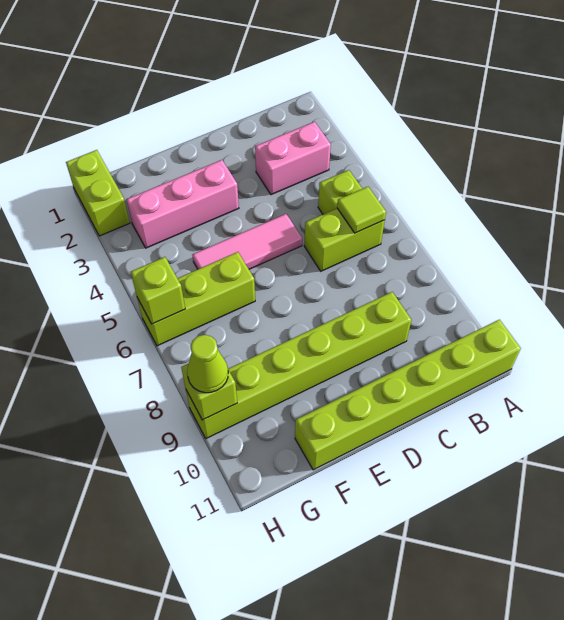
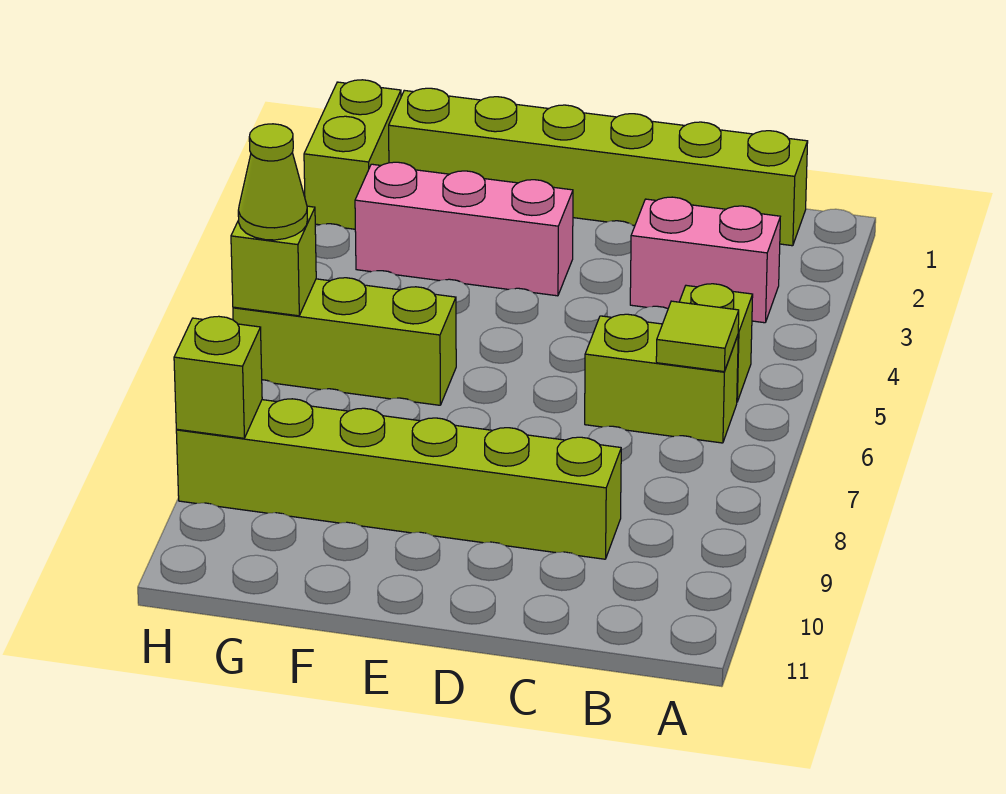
lime brick A11:F11 level 1 -> lime brick B1:G1 level 1
pink tile D5:F5 level 1 -> none
lime cone H9 level 3 -> lime cone H6 level 3

